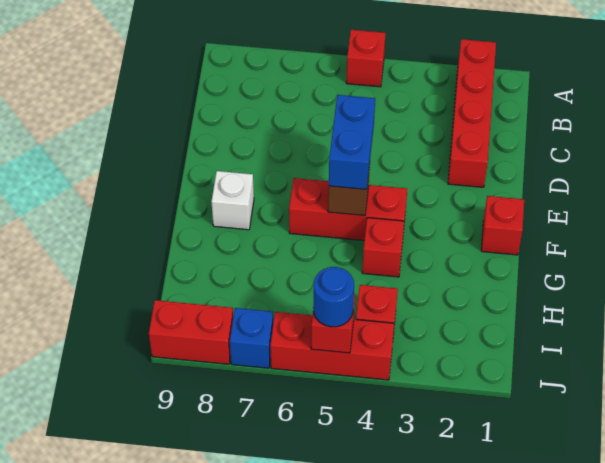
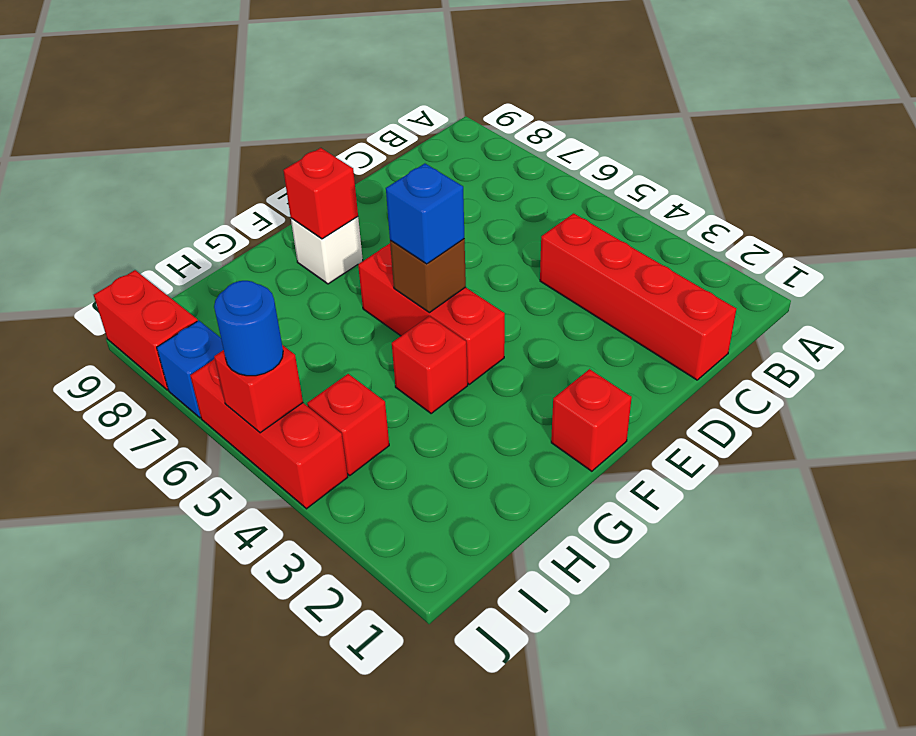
red brick A2:D2 level 1 -> red brick C1:C4 level 1
red brick A5 level 1 -> red brick F8 level 2
blue brick E5:F5 level 3 -> blue brick F5 level 3

